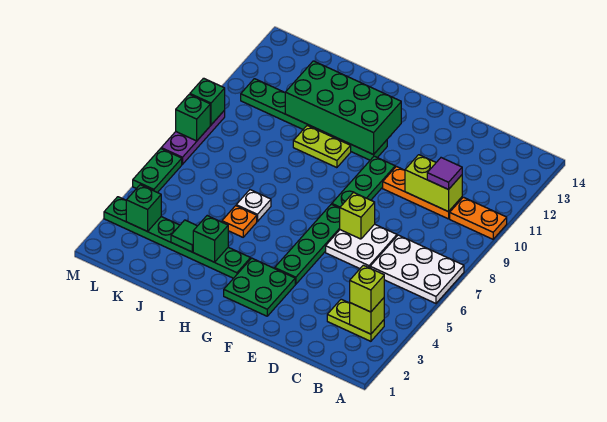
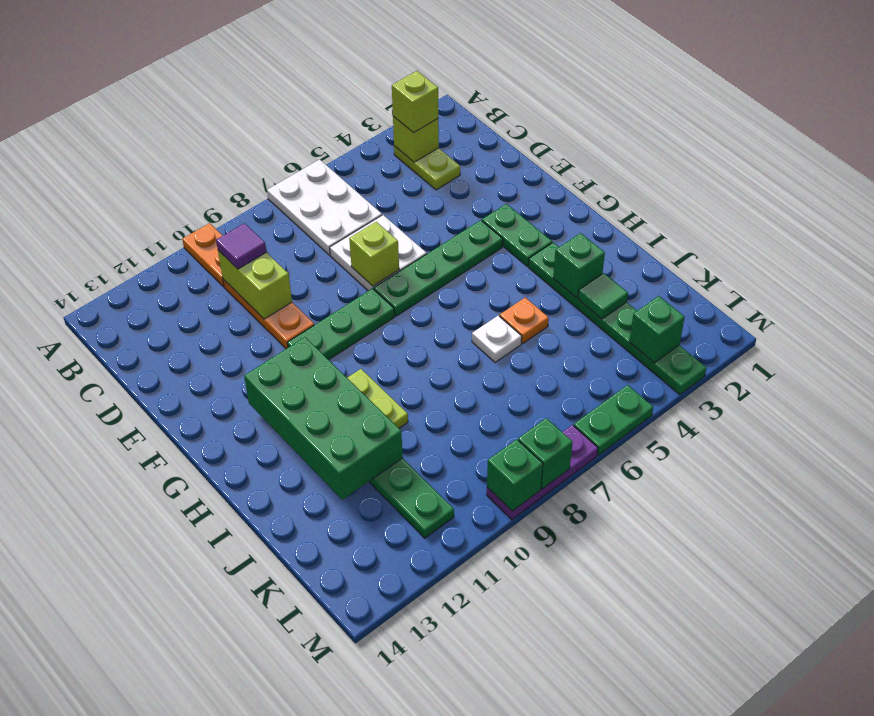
green plate F2:G3 level 1 -> green plate F3:G3 level 1

